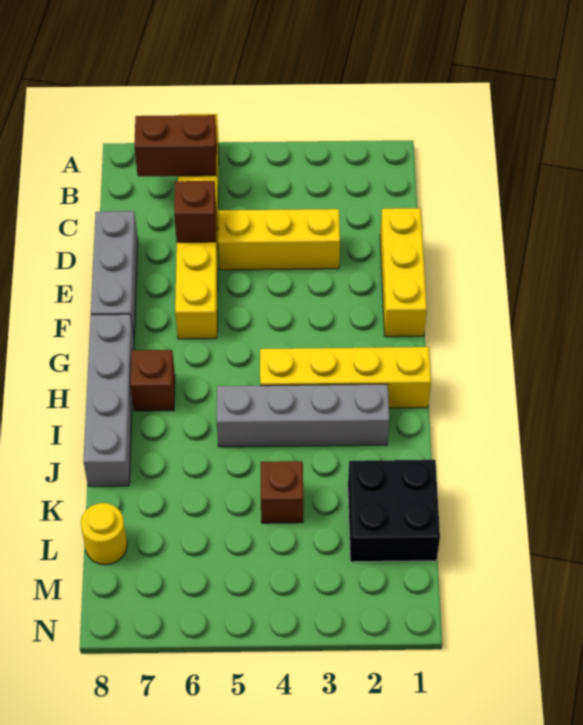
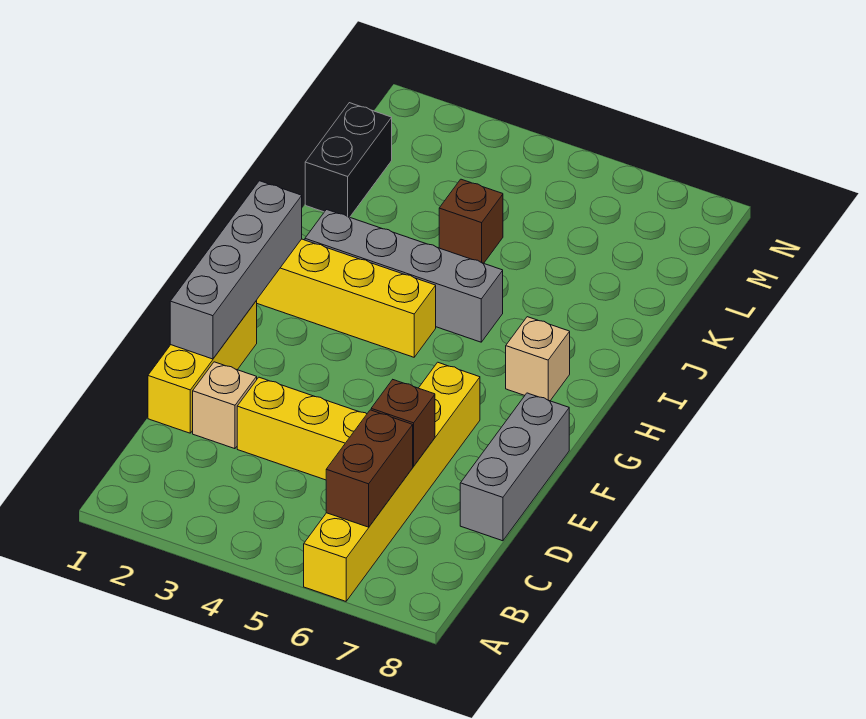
brown brick B6:B7 level 2 -> brown brick B6:C6 level 2
none -> tan brick D2 level 1
grey brick G8:J8 level 1 -> grey brick E1:H1 level 2
brown brick H7 level 1 -> tan brick H7 level 1
black brick K1:L2 level 1 -> black brick K1:L1 level 1
yellow round brick L8 level 1 -> none

